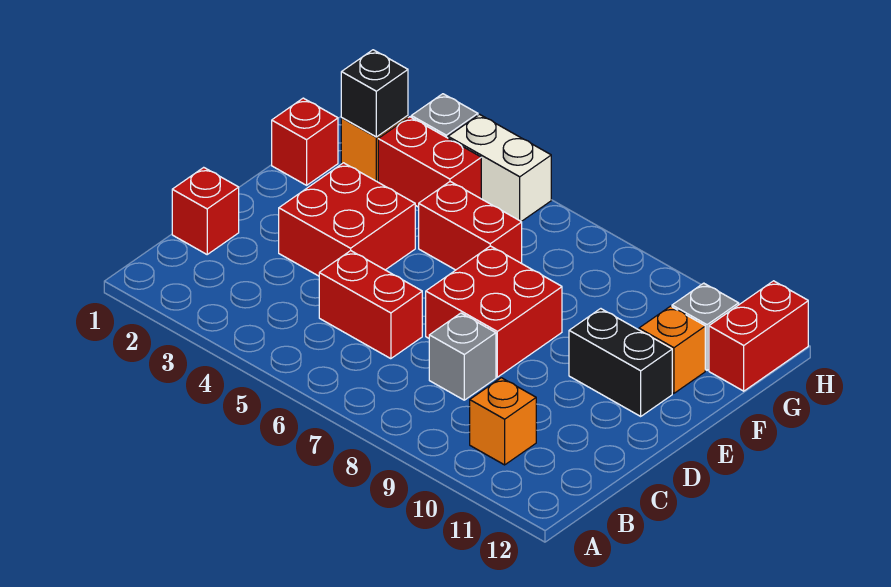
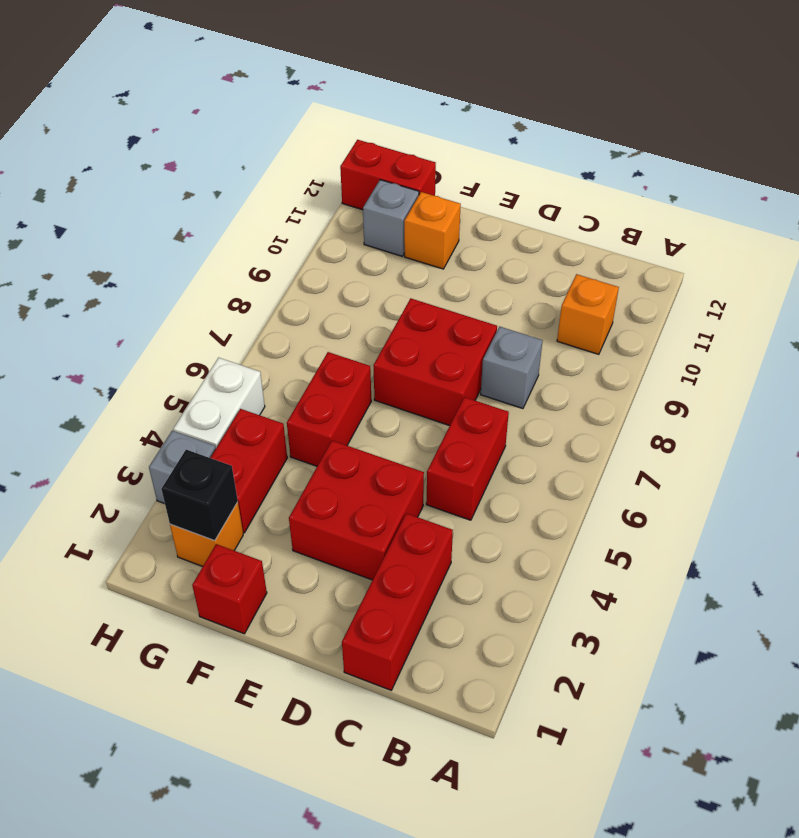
red brick C1 level 1 -> red brick C1:C3 level 1
black brick E10:E11 level 1 -> none

